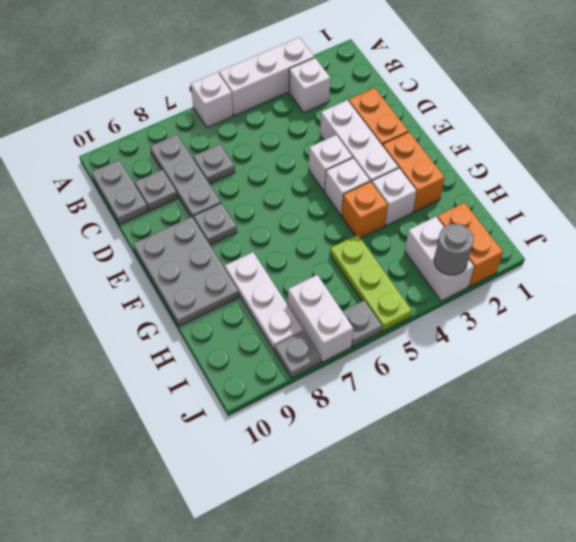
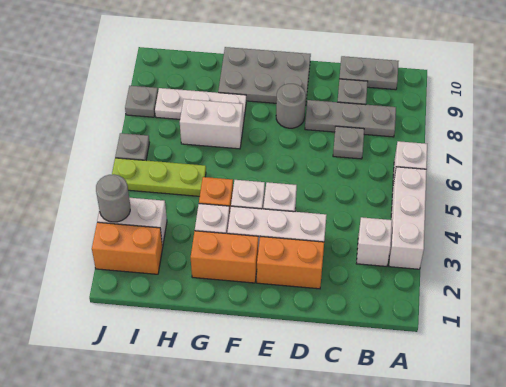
grey plate E8 level 1 -> grey round brick E8 level 1
white brick I7:J7 level 1 -> white brick G7:H7 level 1

